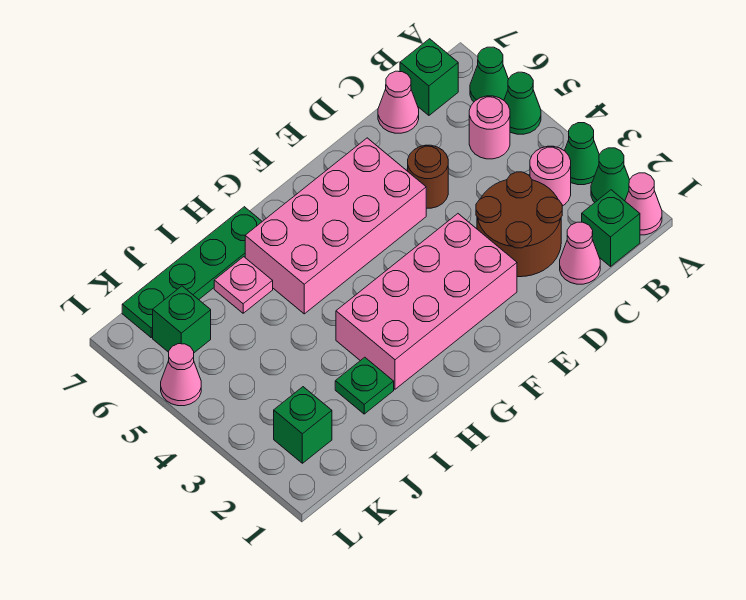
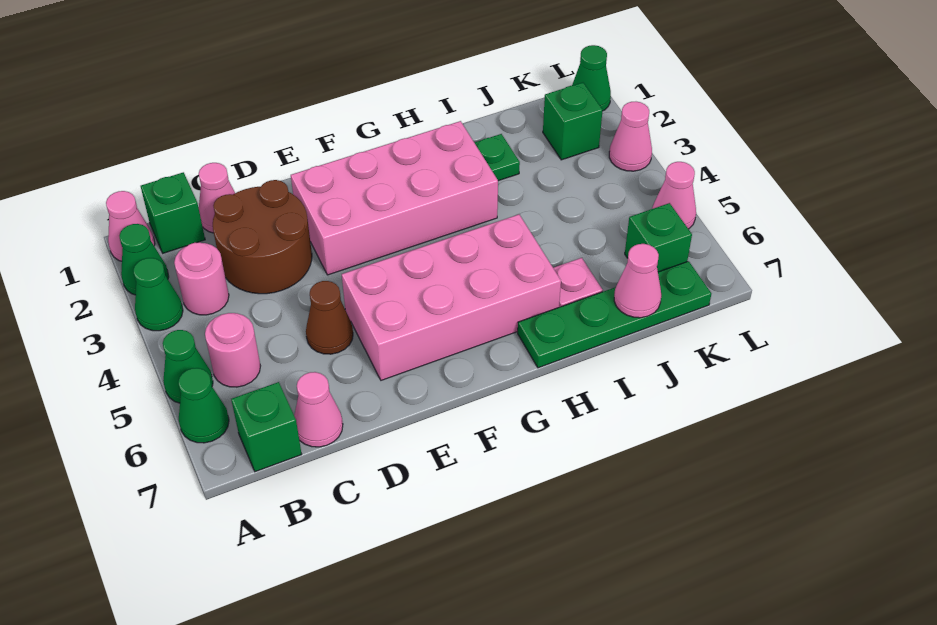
brown round brick D5 level 1 -> brown cone D5 level 1
none -> pink cone J7 level 2
none -> green cone L1 level 1
none -> pink cone L3 level 1

